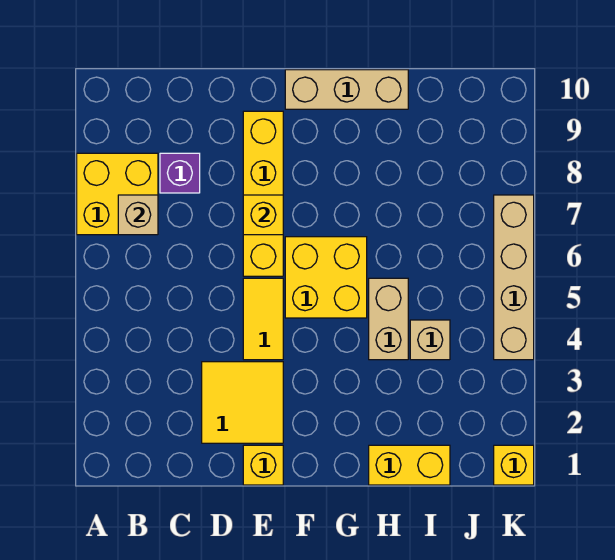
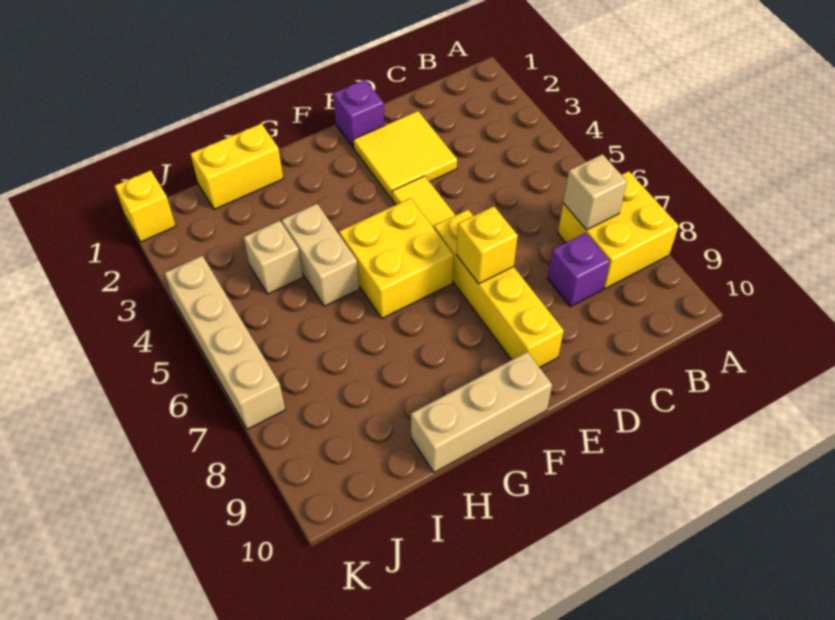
yellow brick E1 level 1 -> purple brick E1 level 1

